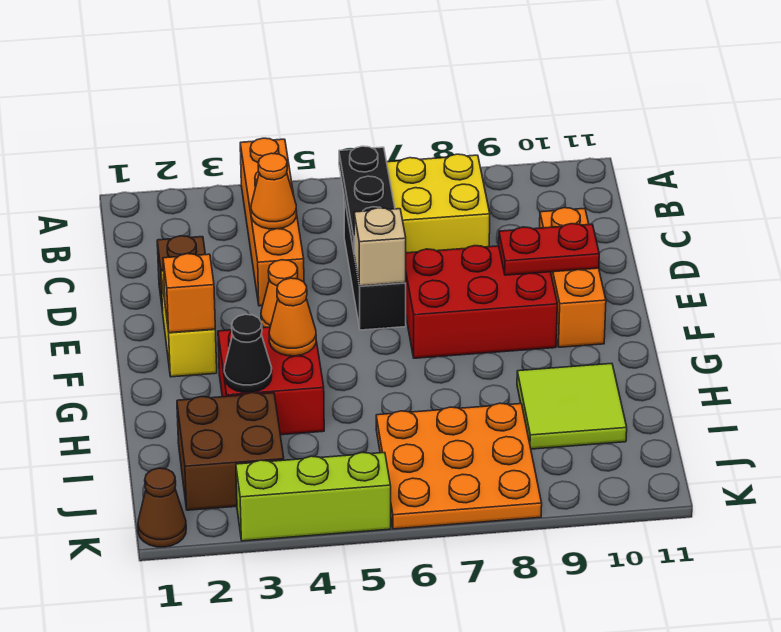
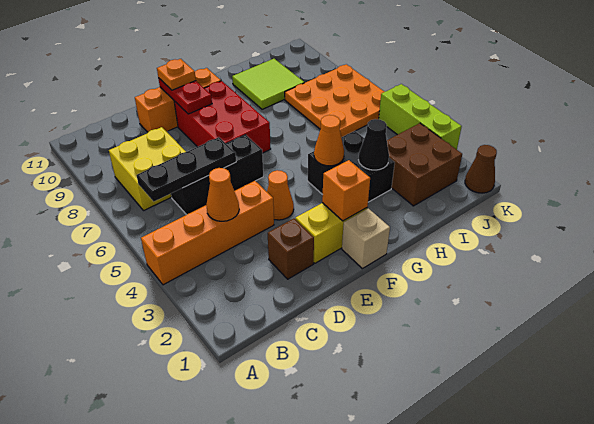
tan brick E6 level 2 -> tan brick F1 level 1
none -> orange plate E10 level 3
red brick G3:H4 level 1 -> black brick G3:H4 level 1

